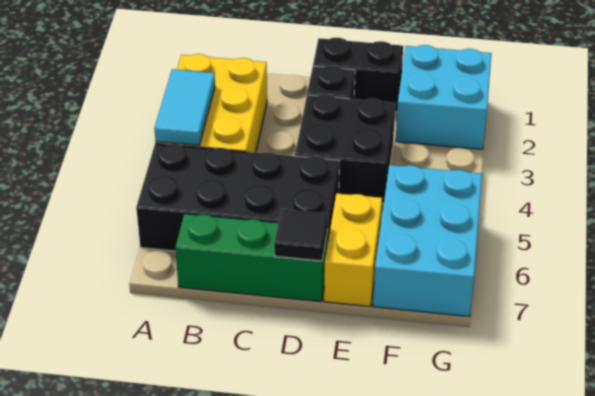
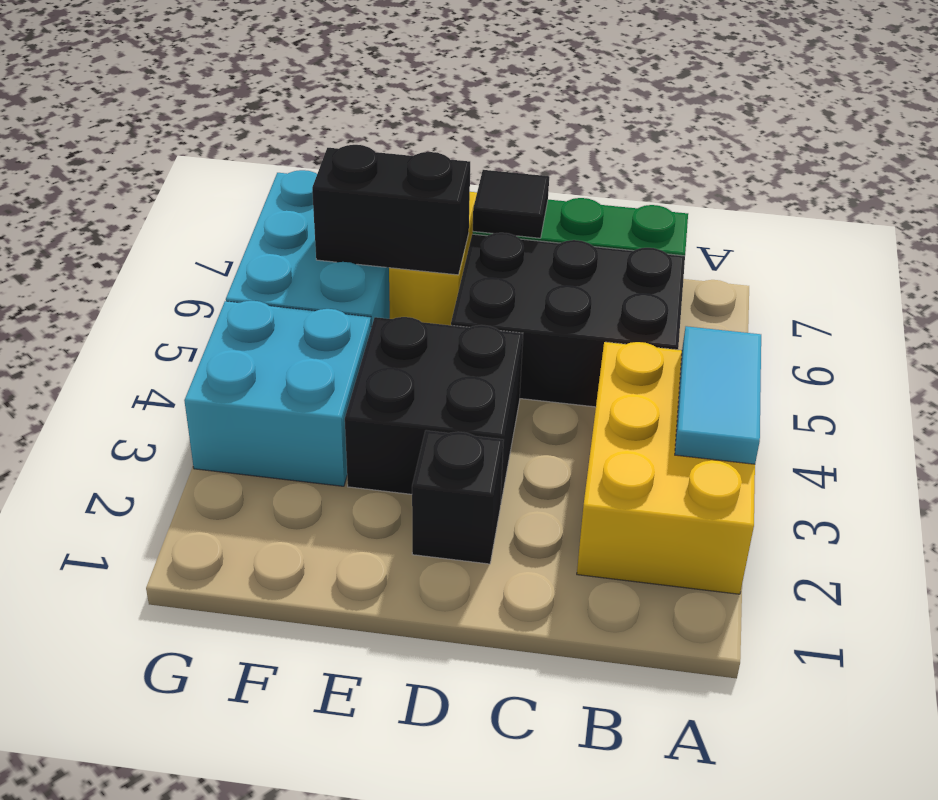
black brick A5:D6 level 1 -> black brick B5:D6 level 1
black brick D1:E1 level 1 -> black brick E6:F6 level 2
cyan brick F1:G2 level 1 -> cyan brick F3:G4 level 1

